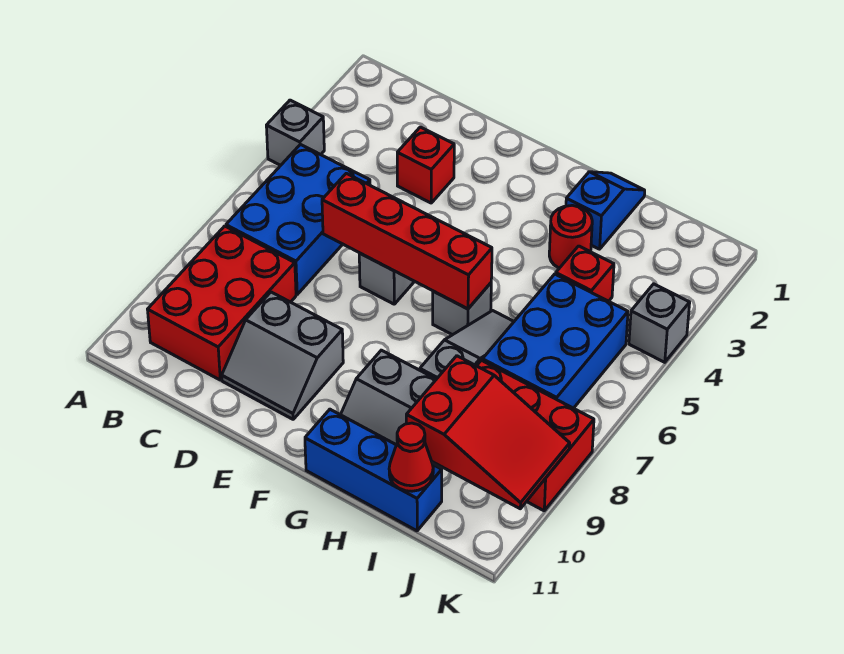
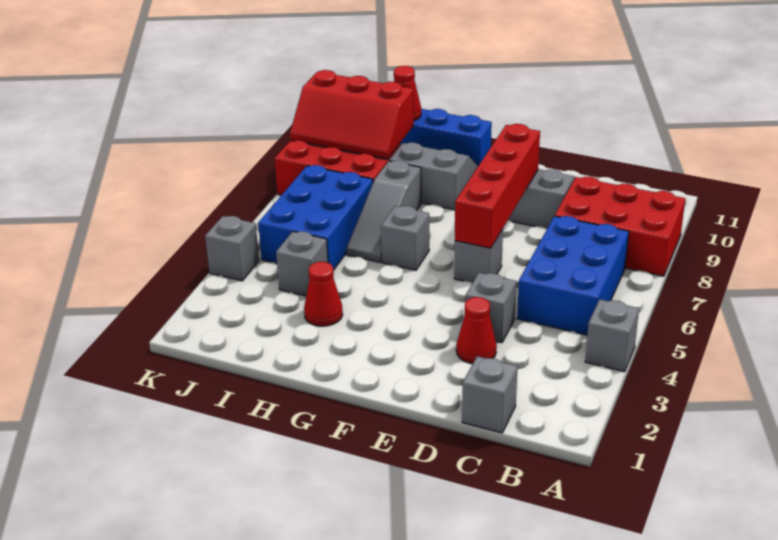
red brick B8:C10 level 1 -> red brick A8:C9 level 1
none -> grey brick C1 level 1
red brick D3 level 1 -> red cone D3 level 1
none -> grey brick D4 level 1
red brick D6:G6 level 2 -> red brick E6:E9 level 2
blue slope H1:H2 level 1 top 2 -> none
red round brick H3 level 1 -> red cone H3 level 1
red brick I4 level 1 -> grey brick I4 level 1
red slope I9:K10 level 2 top I -> red slope I9:K10 level 2 top 10

